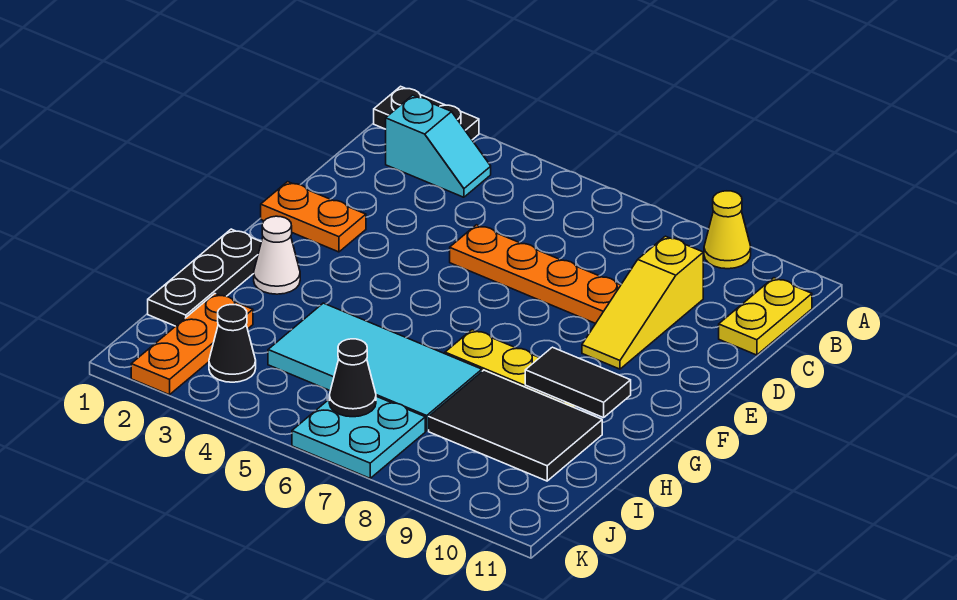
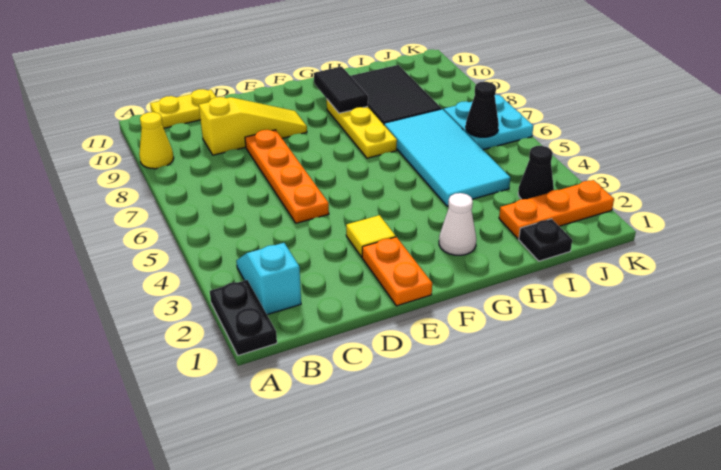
none -> yellow tile E3 level 1
black plate G1:I1 level 1 -> black plate I1 level 1

